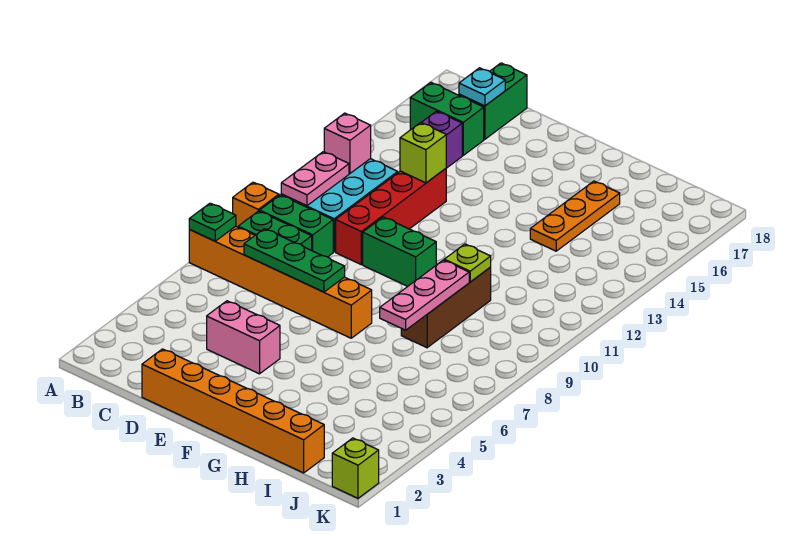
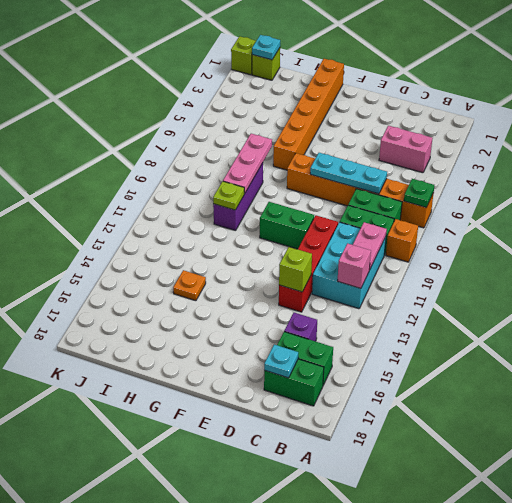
green plate C7:E7 level 2 -> cyan plate C7:E7 level 2
green brick C17:C18 level 1 -> green brick B17:C17 level 1
orange brick D1:I1 level 1 -> orange brick G1:G6 level 1
pink brick D4:E4 level 1 -> pink brick B4:C4 level 1
brown brick H8:H10 level 1 -> purple brick H8:H10 level 1
orange plate H14:H16 level 1 -> orange plate H14 level 1
none -> lime brick J1 level 1
none -> cyan plate J1 level 2

